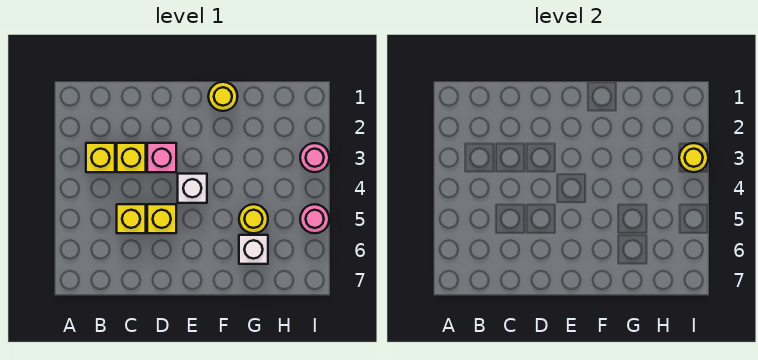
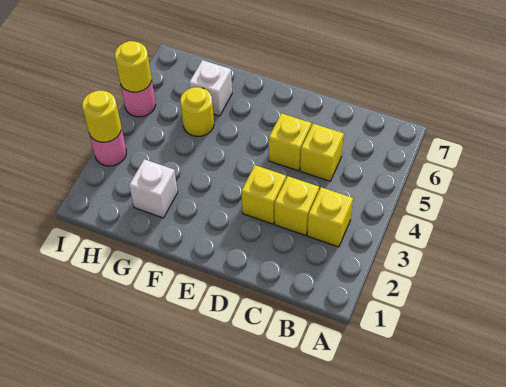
pink brick D3 level 1 -> yellow brick D3 level 1
white brick E4 level 1 -> white brick G2 level 1
yellow round brick F1 level 1 -> yellow round brick I5 level 2

